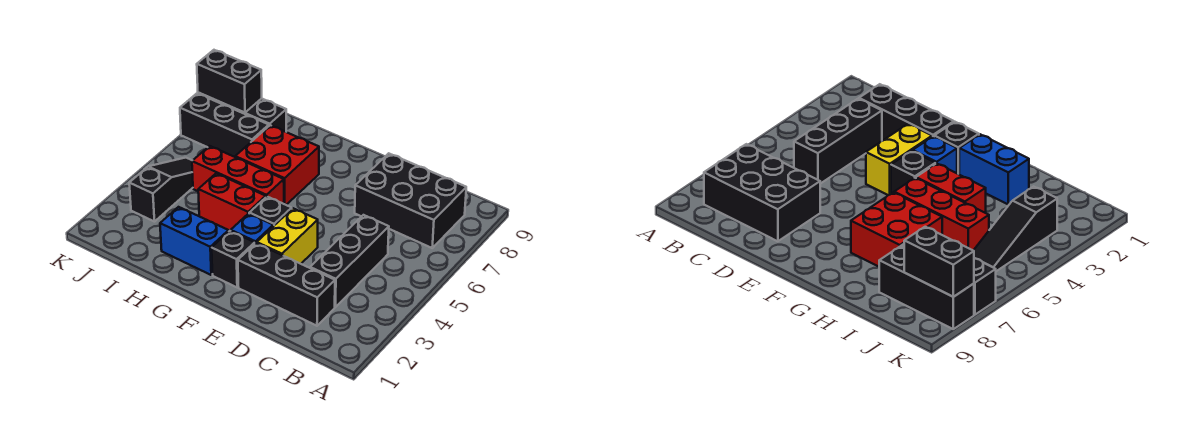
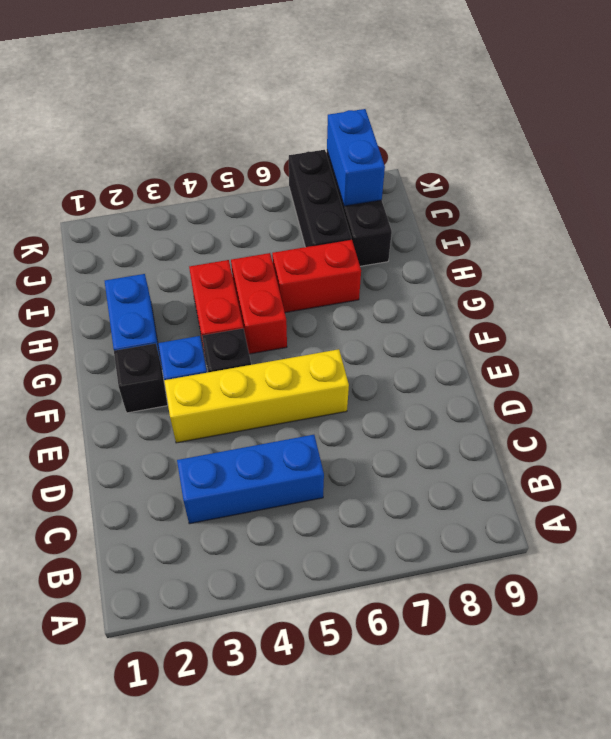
black brick B7:D8 level 1 -> none
black brick C2:E2 level 1 -> none
black brick C3:C5 level 1 -> blue brick C3:C5 level 1
yellow brick E3:E4 level 1 -> yellow brick E3:E6 level 1
red brick G5:I5 level 1 -> red brick G5:H5 level 1
red brick G6:H7 level 1 -> red brick H6:H7 level 1
black slope J3:J5 level 1 top 3 -> none
black brick J8:K8 level 2 -> blue brick J8:K8 level 2

